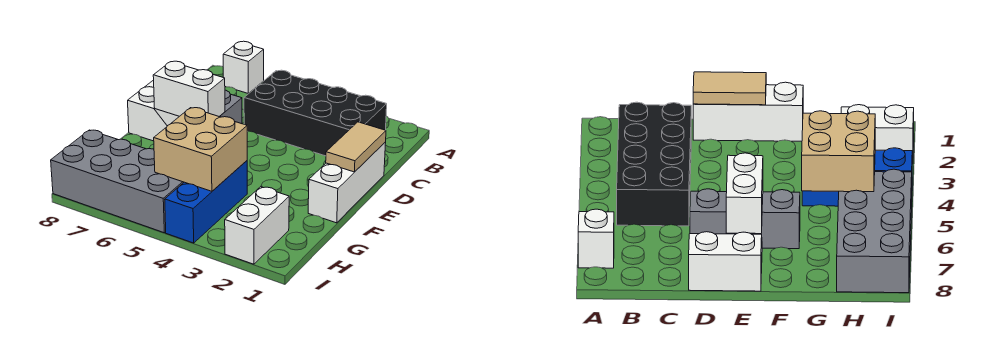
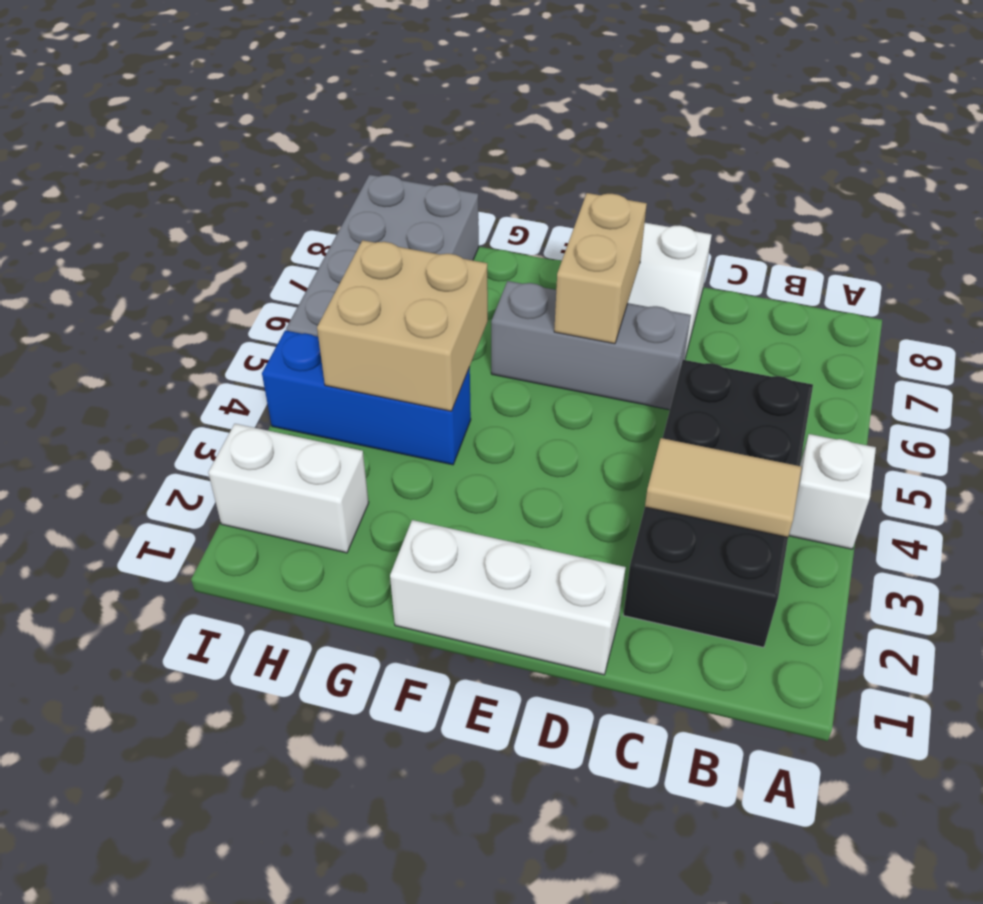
white brick A7 level 1 -> white brick A4 level 1
tan tile D1:E1 level 2 -> tan tile B3:C3 level 2
white brick E6:E7 level 2 -> tan brick E6:E7 level 2

